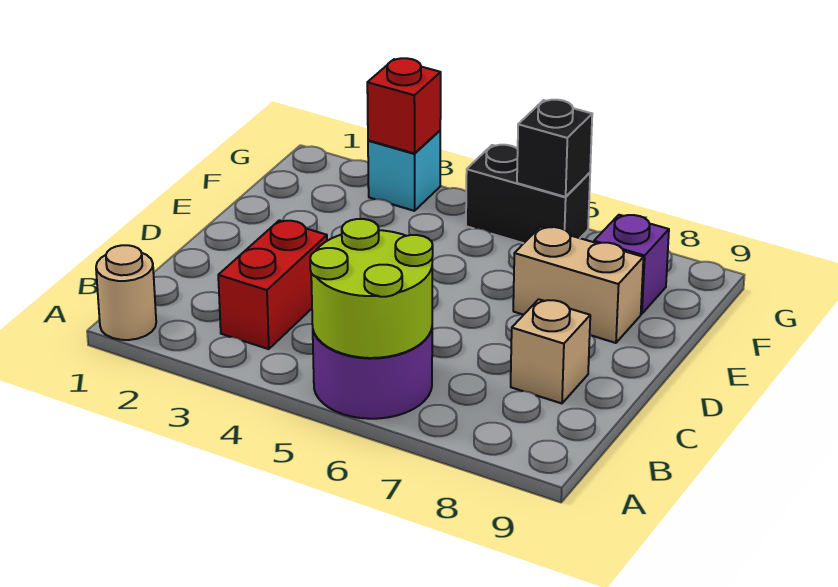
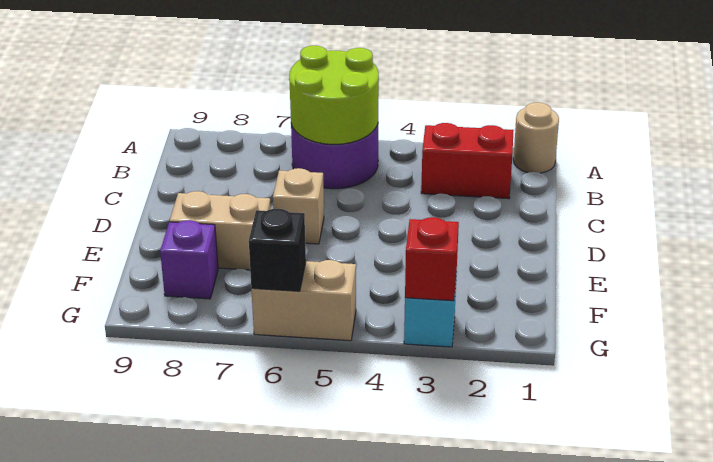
red brick B3:C3 level 1 -> red brick B2:B3 level 1
tan brick C8 level 1 -> tan brick D6 level 1
black brick G5:G6 level 1 -> tan brick G5:G6 level 1

